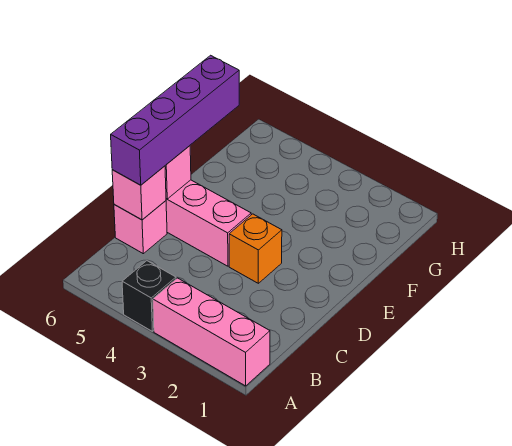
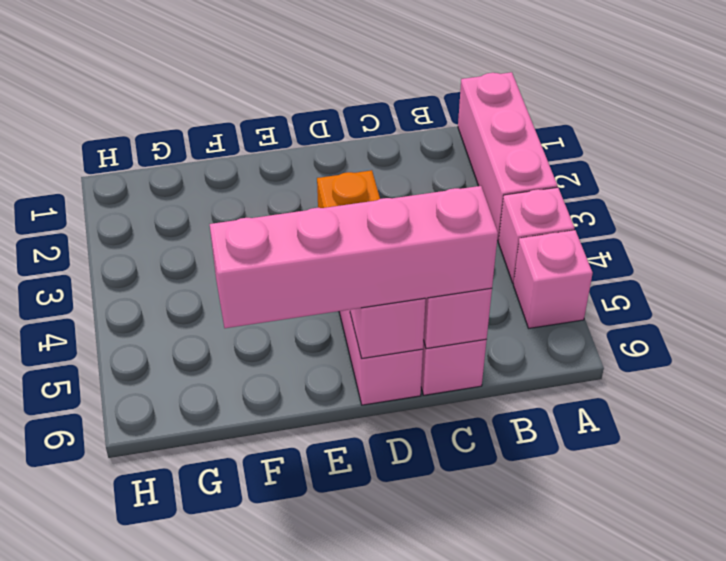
black brick A4 level 1 -> pink brick A4 level 1
none -> pink brick A5 level 1
purple brick C6:F6 level 3 -> pink brick C6:F6 level 3

